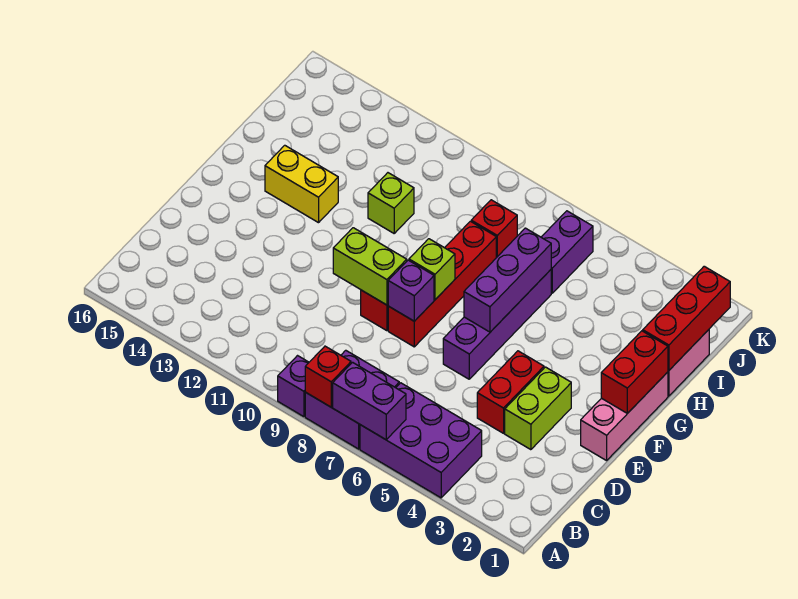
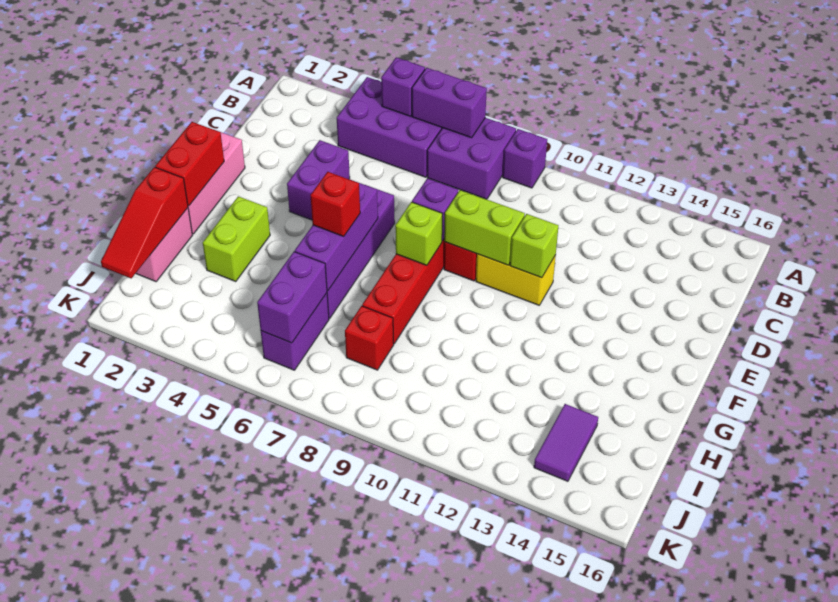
none -> purple brick A5 level 2
red brick A8 level 2 -> red brick G6 level 3
lime brick D3:E3 level 1 -> lime brick G3:H3 level 1
red brick D4:E4 level 1 -> purple brick D4:E4 level 1
yellow brick G13:G14 level 1 -> yellow brick E10:E11 level 1
red brick H1:J1 level 2 -> red slope H1:J1 level 2 top H
lime brick H11 level 1 -> lime brick E11 level 2
none -> purple brick I6:J6 level 2
none -> purple tile I14:J14 level 1

